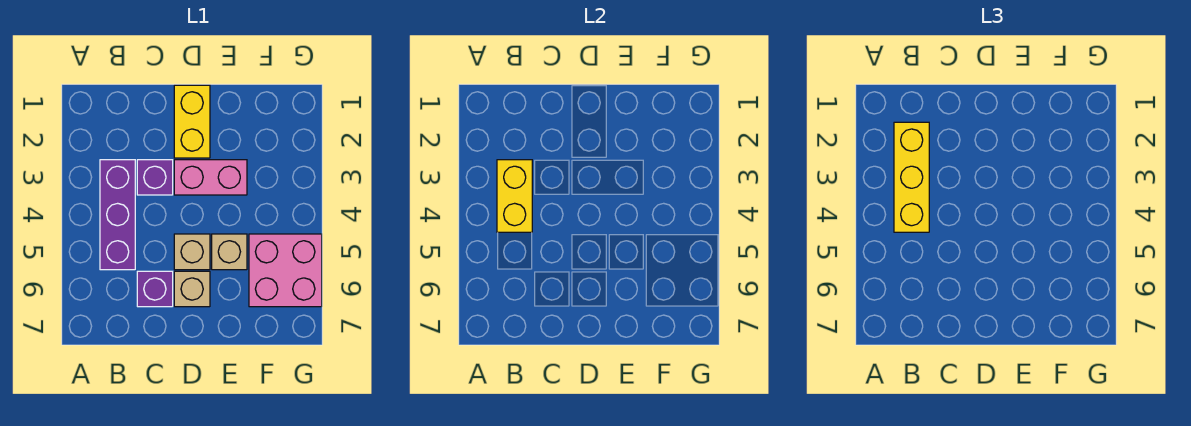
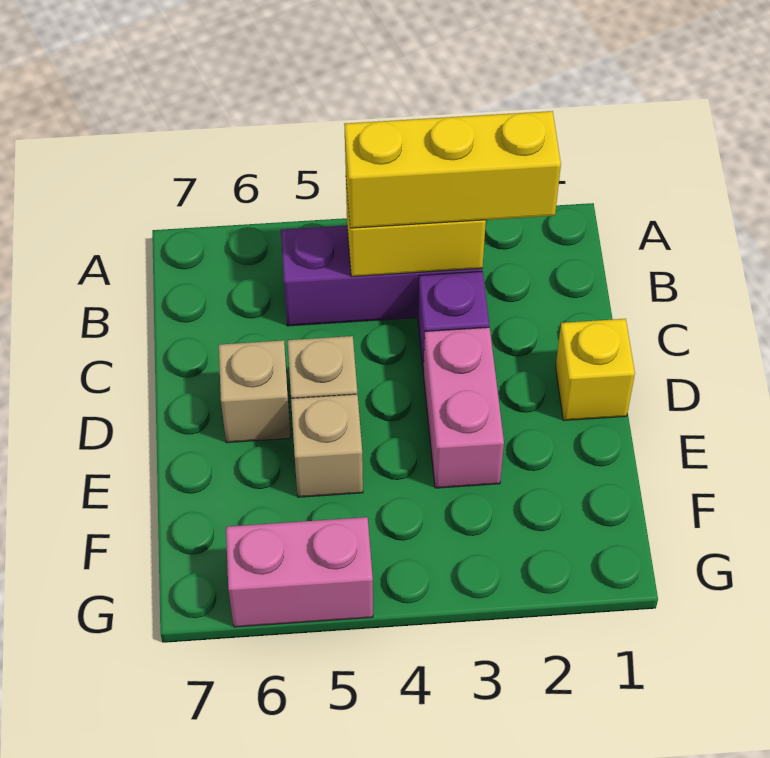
purple brick C6 level 1 -> none
yellow brick D1:D2 level 1 -> yellow brick D1 level 1
pink brick F5:G6 level 1 -> pink brick G5:G6 level 1

